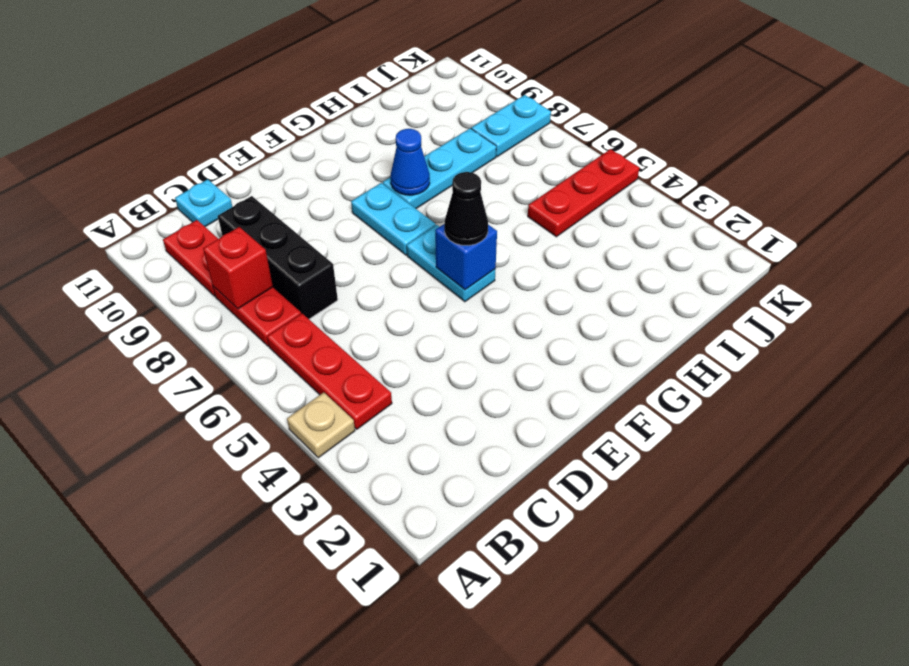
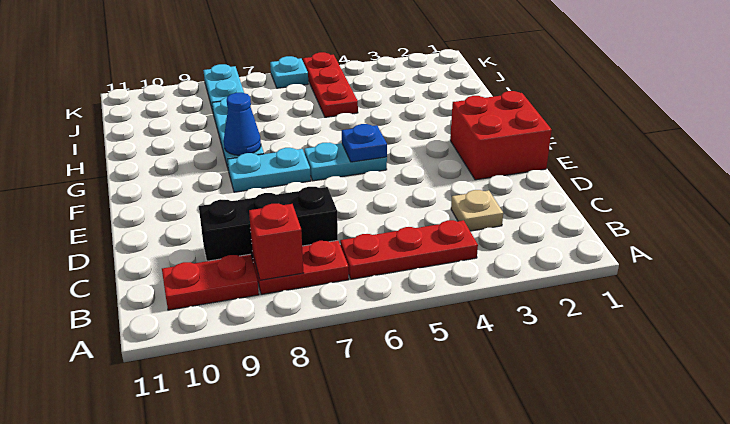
tan plate A4 level 1 -> tan plate C3 level 1
cyan plate C11 level 1 -> cyan plate K6 level 1
none -> red brick E1:F2 level 1
blue brick F5 level 2 -> blue plate F5 level 2
black cone F5 level 3 -> none

